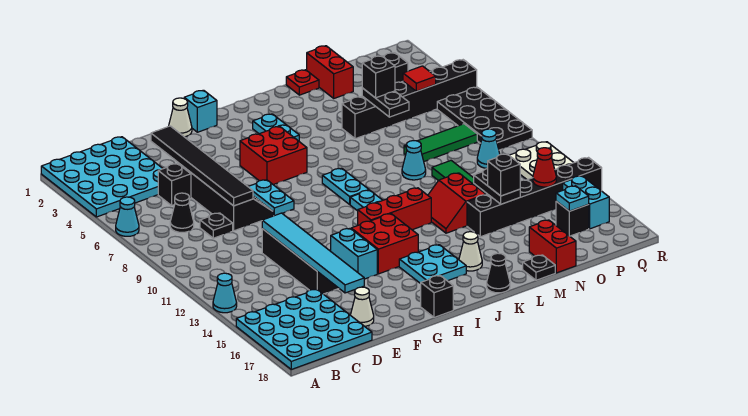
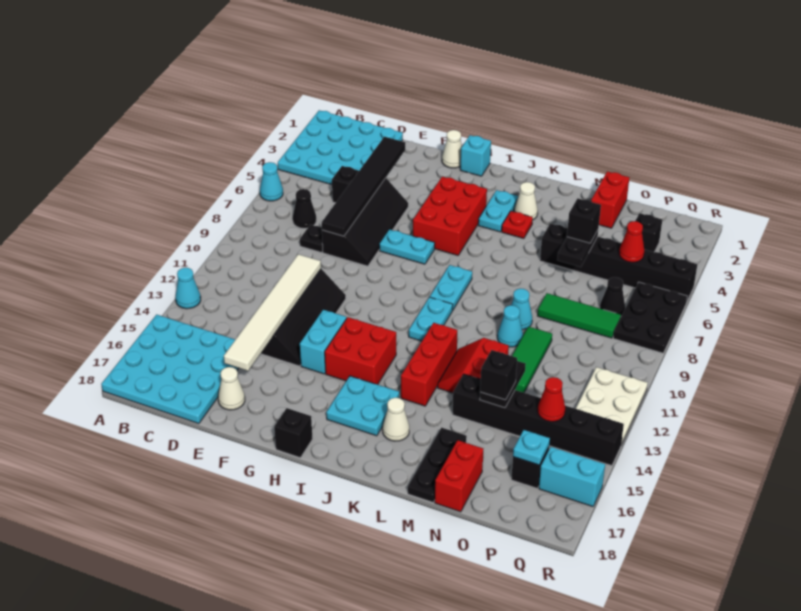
cyan tile E11:E16 level 2 -> white tile E11:E16 level 2
cyan plate G7:G8 level 1 -> cyan plate G7:H7 level 1
red brick H5:I6 level 1 -> red brick H4:I6 level 1
red brick I12:K12 level 1 -> red brick K12:K14 level 1
none -> white cone K3 level 1
black cone K18 level 1 -> black cone P7 level 1
red plate M1 level 1 -> red plate K4 level 1
black plate M18 level 1 -> black plate M16:M18 level 1
red tile P5 level 2 -> red cone P5 level 2
cyan cone P10 level 1 -> cyan cone M10 level 1
black plate Q6:R9 level 1 -> black plate Q6:R8 level 1
cyan brick Q15:Q16 level 1 -> cyan brick Q16:R16 level 1

